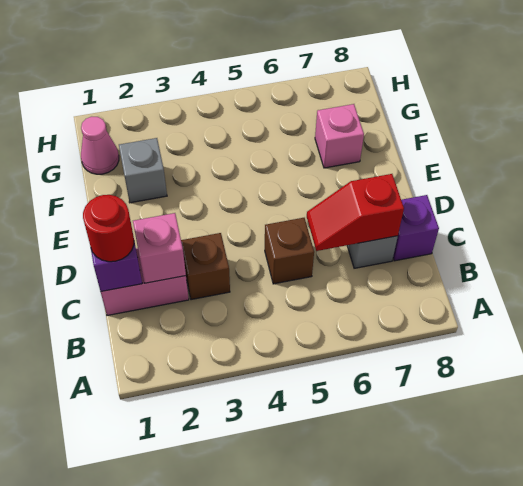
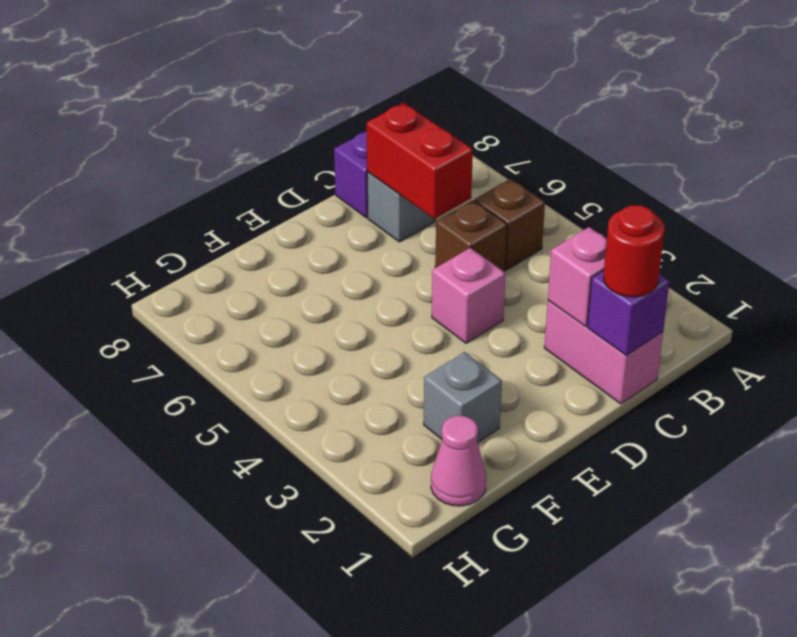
brown brick C3 level 1 -> brown brick B5 level 1
red slope C6:C7 level 2 top 7 -> red brick C6:C7 level 2
pink brick F7 level 1 -> pink brick D4 level 1

